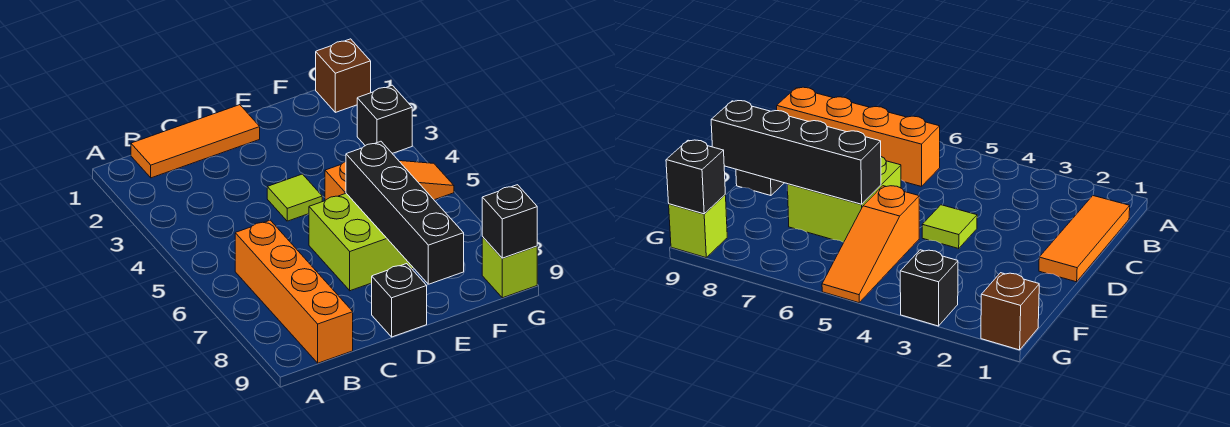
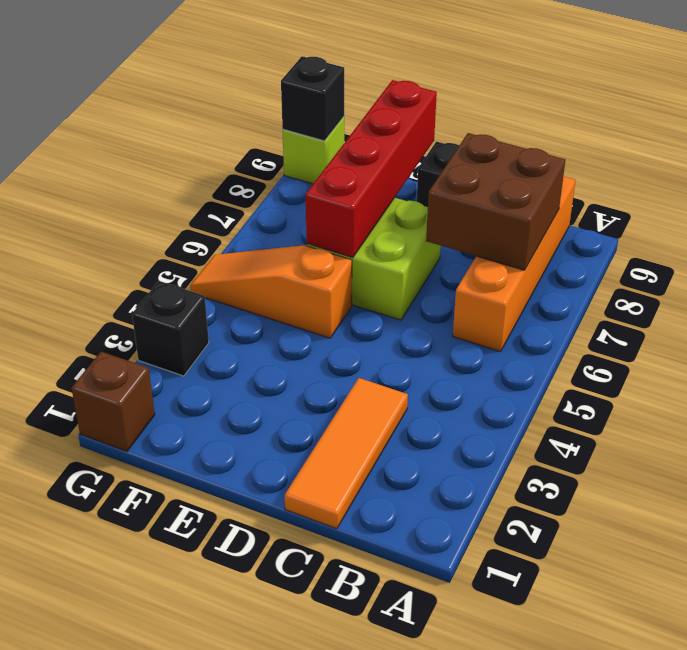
orange tile B1:D1 level 1 -> orange tile C1:C3 level 1
none -> brown brick B7:C8 level 2
lime tile D4 level 1 -> none
black brick E6:E9 level 2 -> red brick E6:E9 level 2

